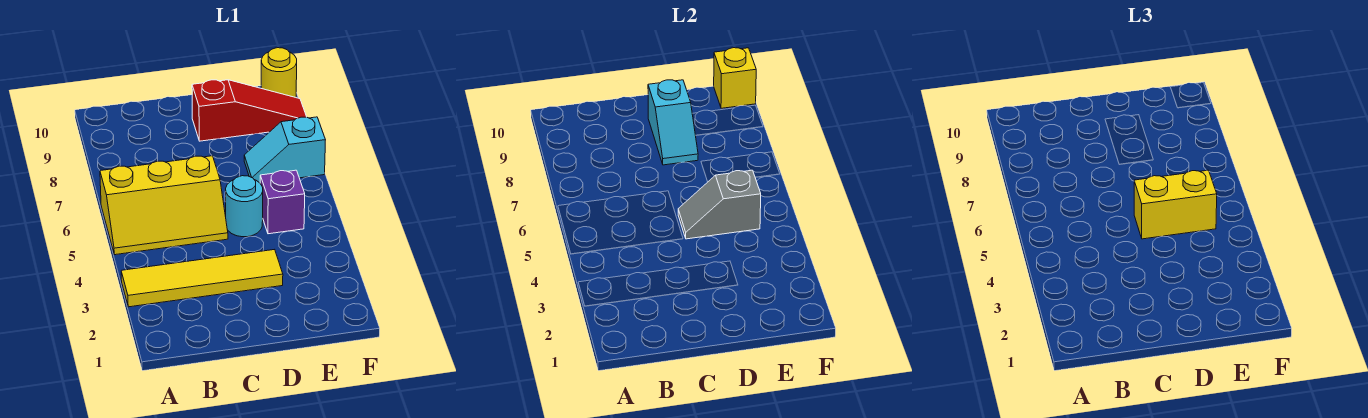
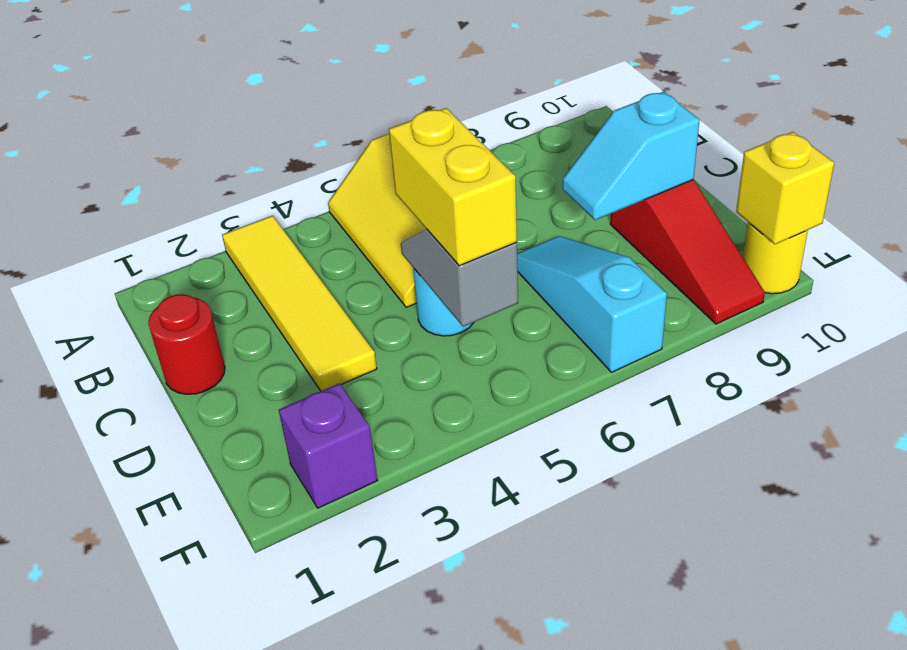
none -> red round brick C1 level 1
purple brick E5 level 1 -> purple brick F2 level 1
cyan slope E7:F7 level 1 top F -> cyan slope D7:F7 level 1 top F

